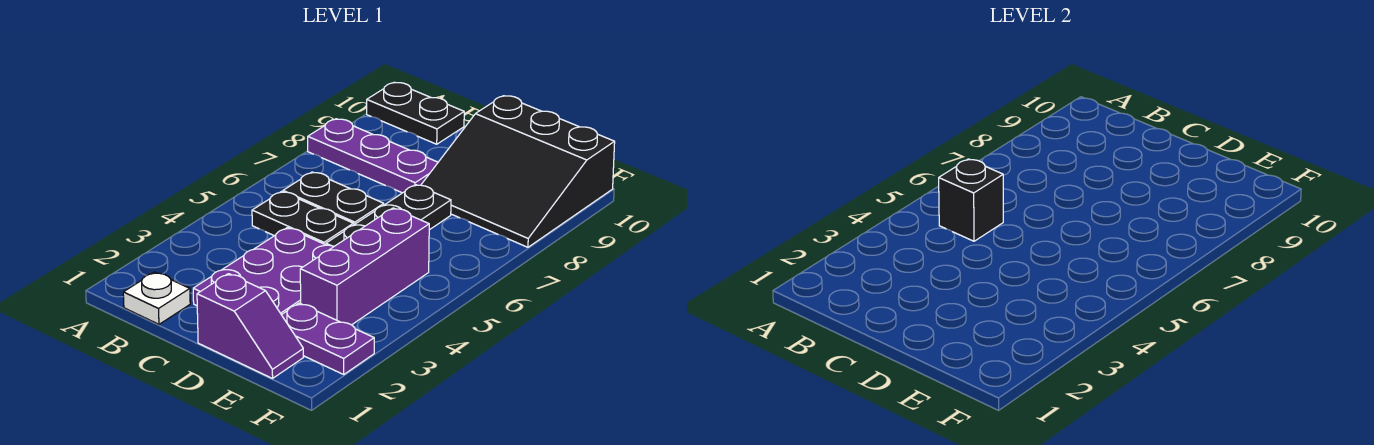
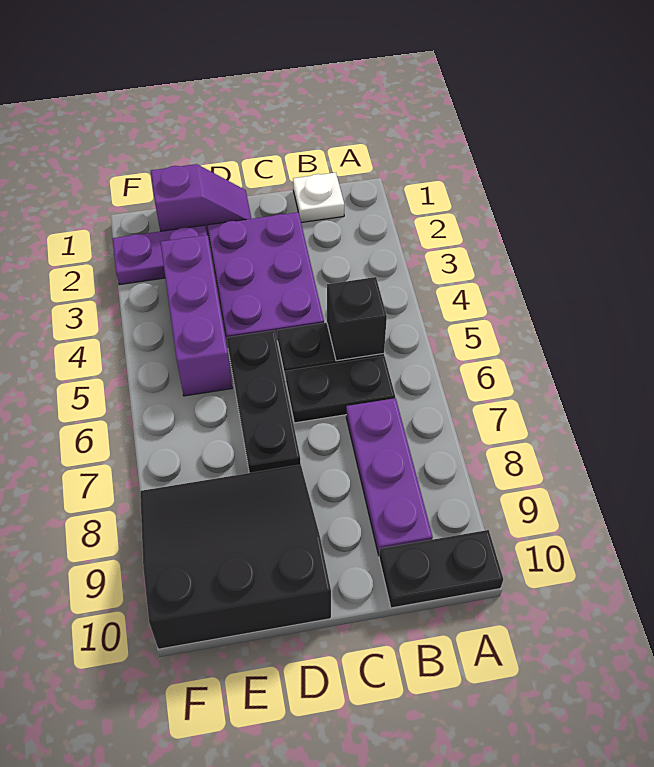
purple plate A8:C8 level 1 -> purple plate B7:B9 level 1
purple slope D1:E1 level 1 top D -> purple slope D1:E1 level 1 top E

